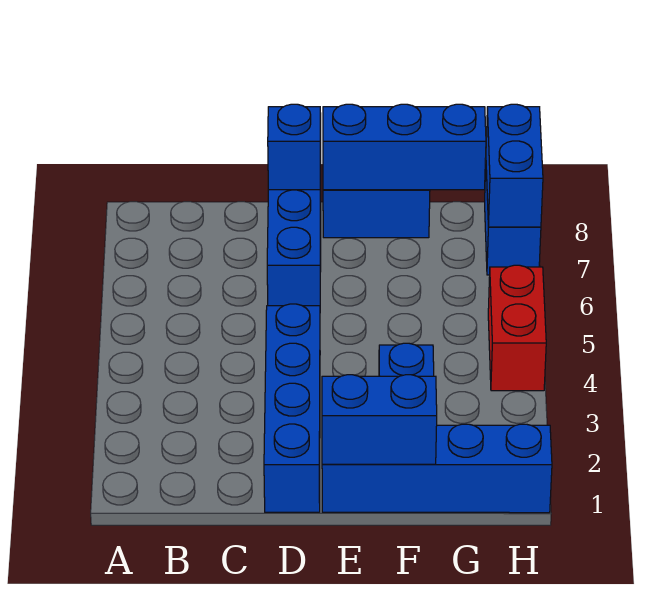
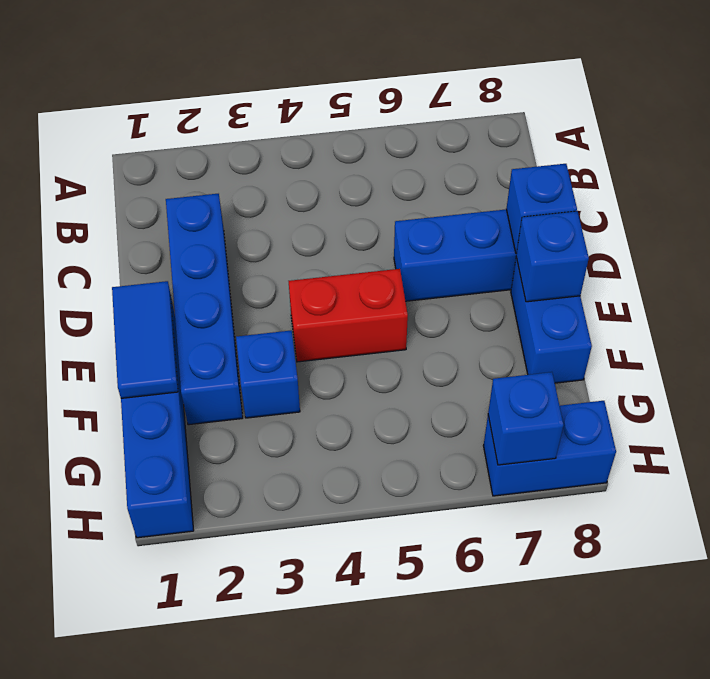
blue brick D1:D4 level 1 -> blue brick C2:F2 level 1
blue brick E1:F1 level 2 -> blue tile E1:F1 level 2
blue brick E8:G8 level 2 -> blue brick E8 level 2
red brick H4:H5 level 1 -> red brick E4:E5 level 1
blue brick H7:H8 level 2 -> blue brick H7 level 2

